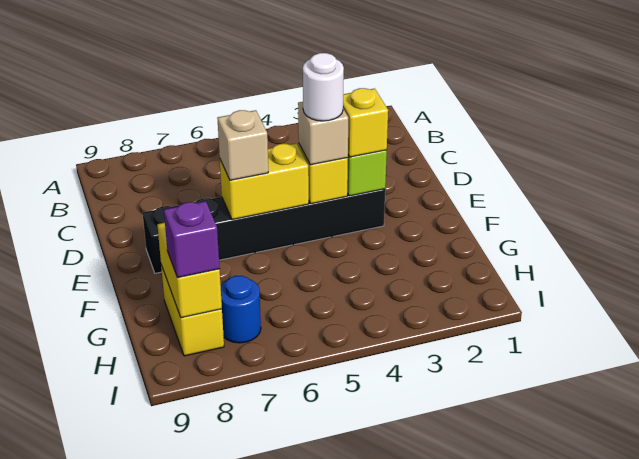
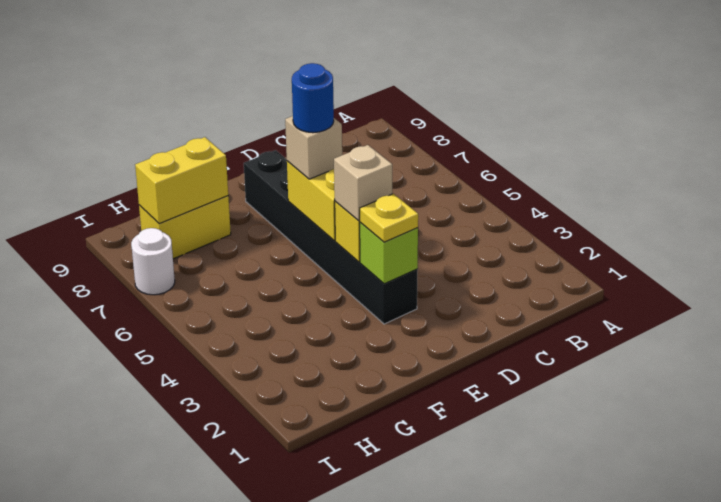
yellow brick E3 level 3 -> yellow plate E3 level 3
white round brick E4 level 4 -> white round brick I7 level 1
blue round brick H7 level 1 -> blue round brick E6 level 4
purple brick H8 level 3 -> none

